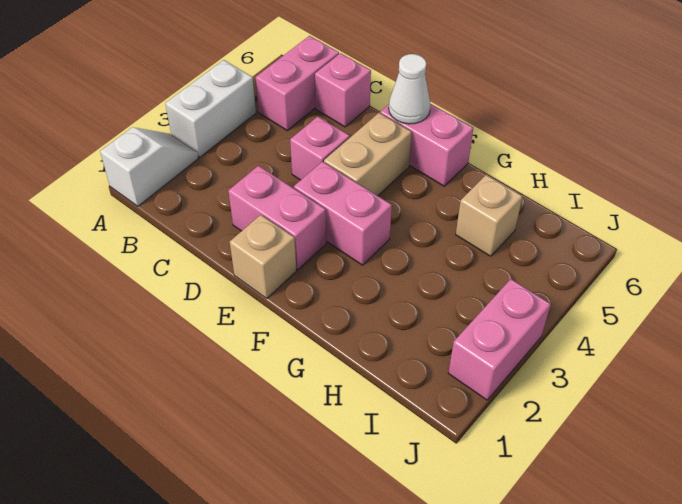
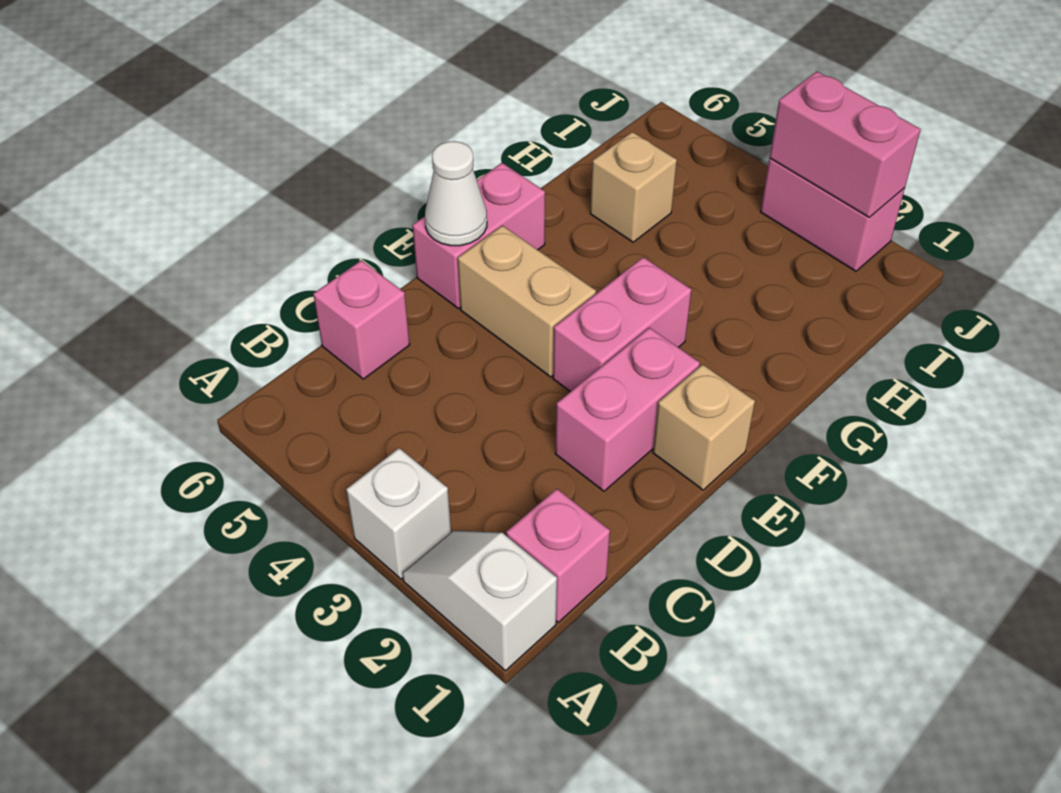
white brick A3:A4 level 1 -> white brick A3 level 1
pink brick B5:B6 level 1 -> pink brick J2:J3 level 2
pink brick D4 level 1 -> pink brick B1 level 1

